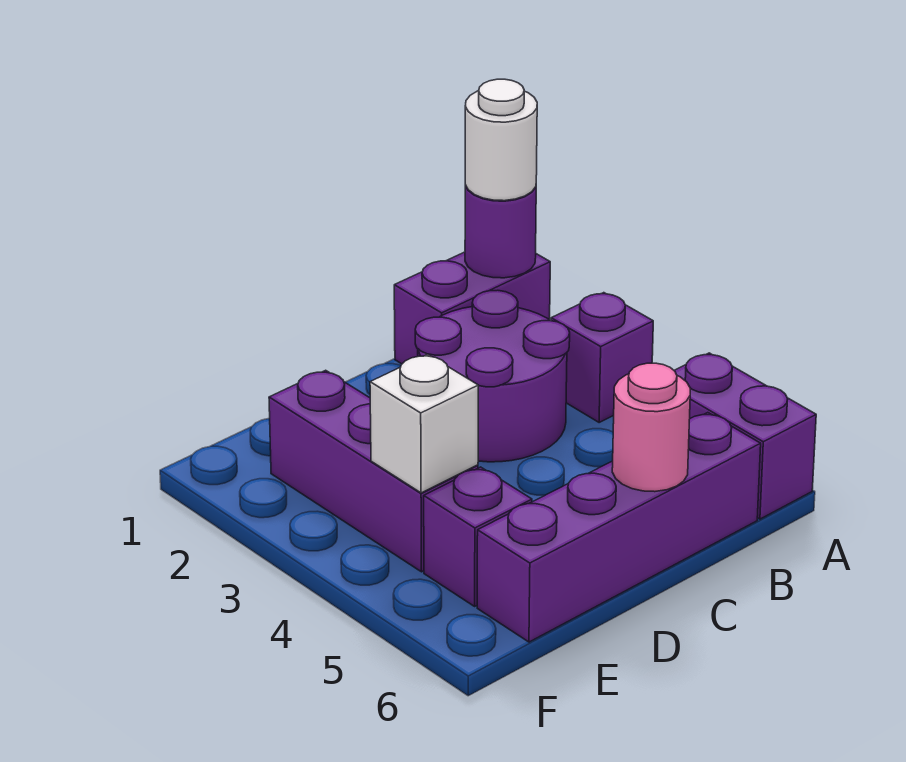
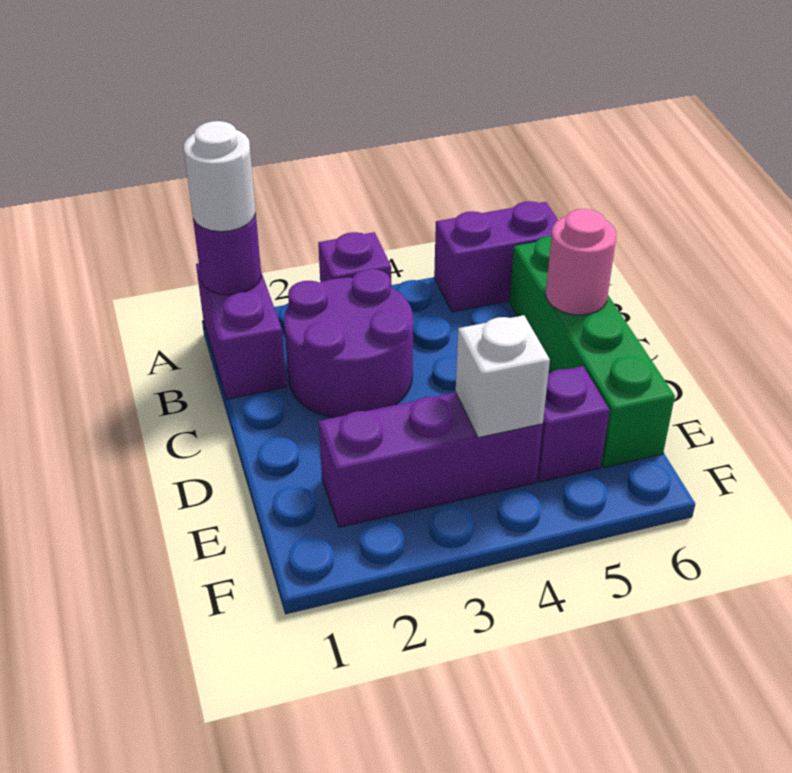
purple brick B6:E6 level 1 -> green brick B6:E6 level 1

